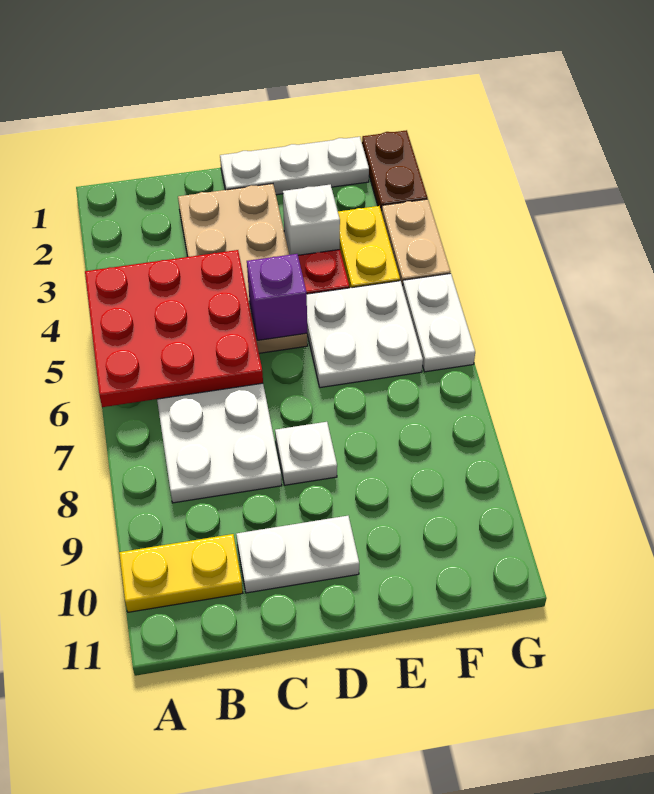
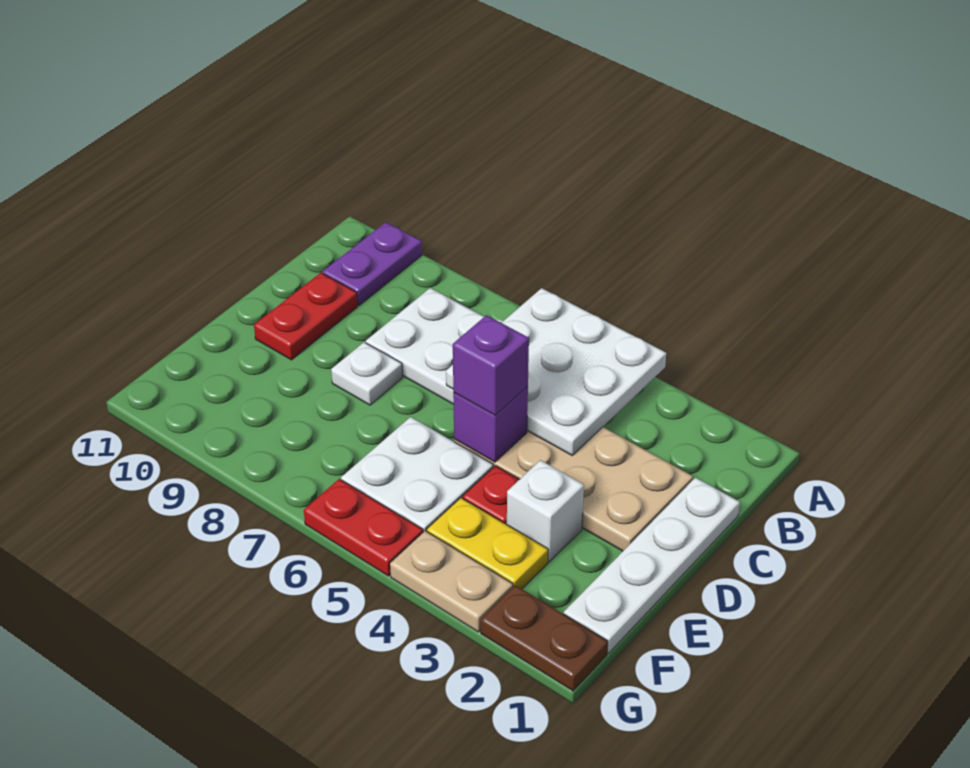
red plate A4:C6 level 2 -> white plate A4:C6 level 2
yellow plate A10:B10 level 1 -> purple plate A10:B10 level 1
white plate C10:D10 level 1 -> red plate C10:D10 level 1
white plate D1:F1 level 1 -> white plate C1:F1 level 1
none -> purple brick D5 level 3
white plate G5:G6 level 1 -> red plate G5:G6 level 1

